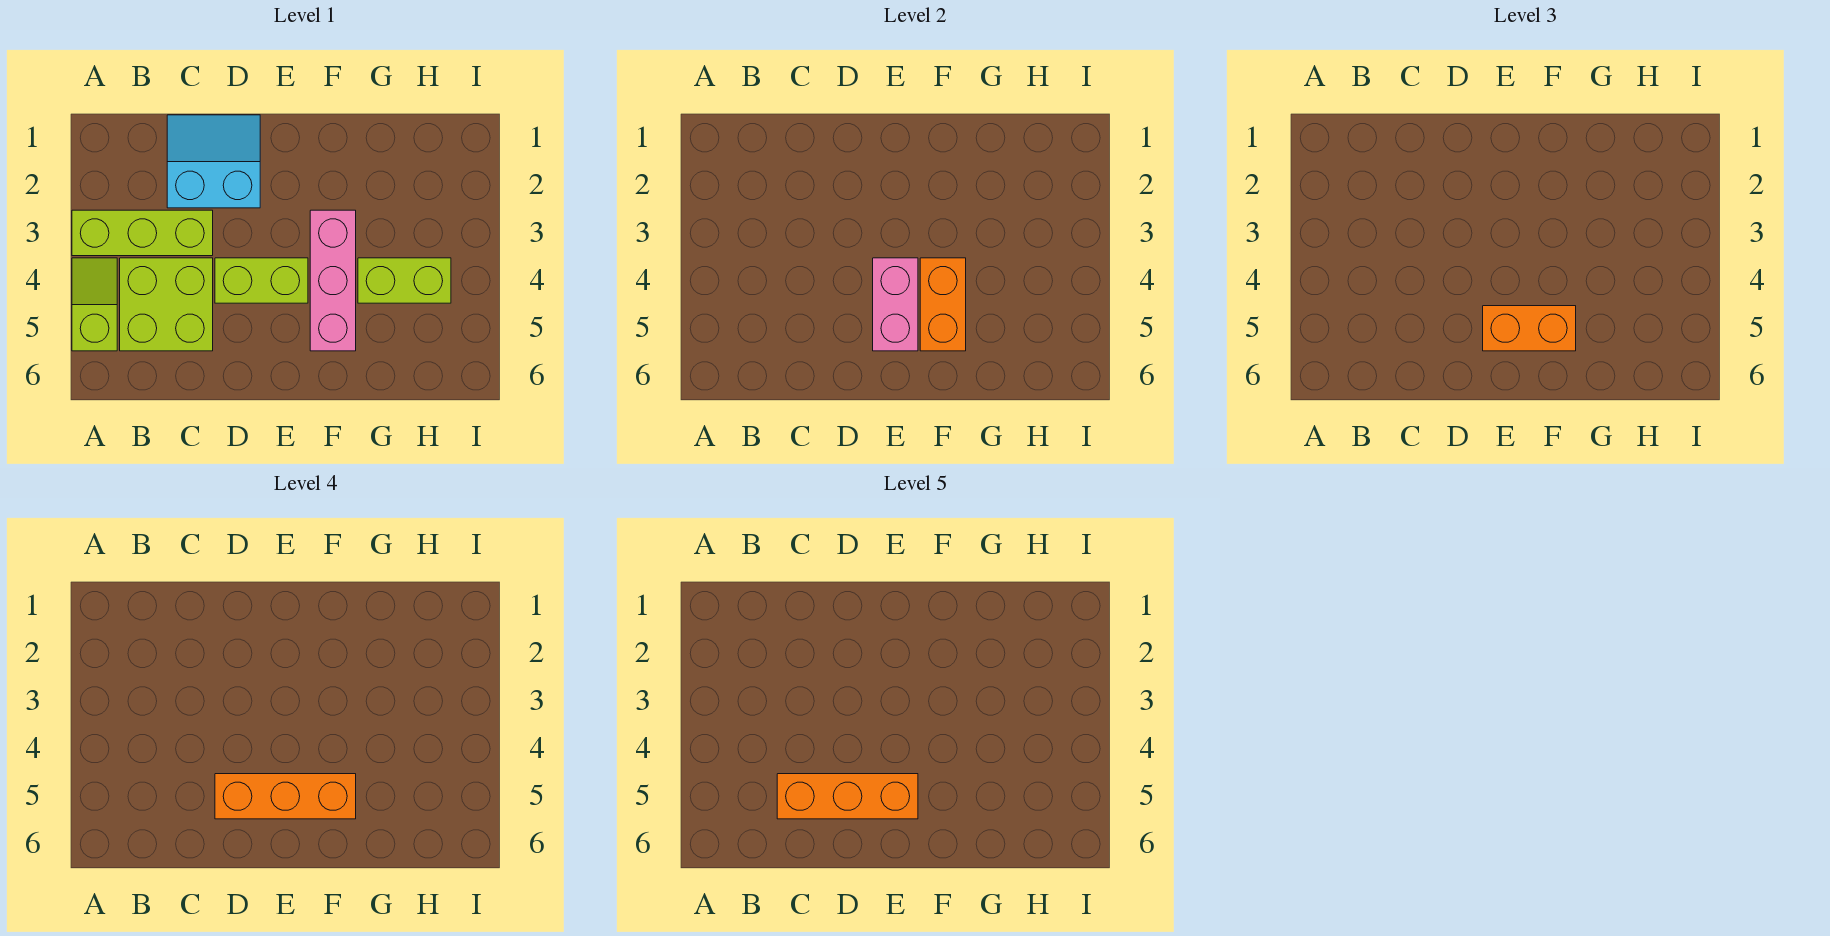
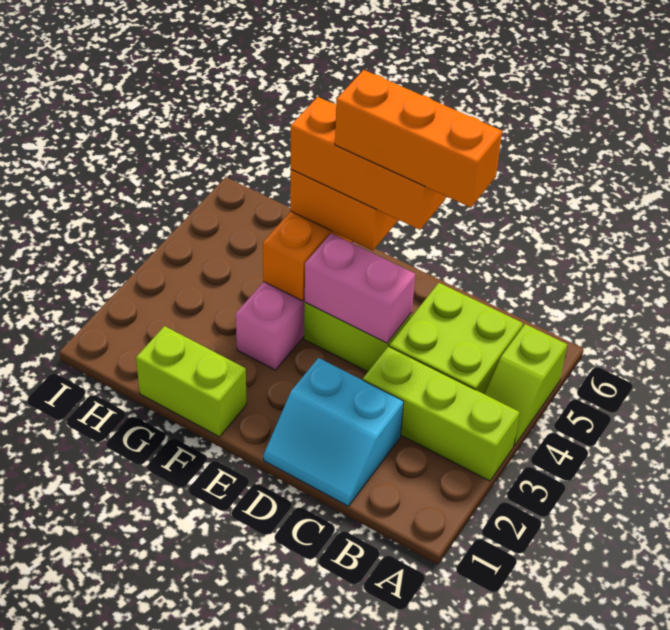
pink brick E4:E5 level 2 -> pink brick D4:E4 level 2
lime brick G4:H4 level 1 -> lime brick F1:G1 level 1

